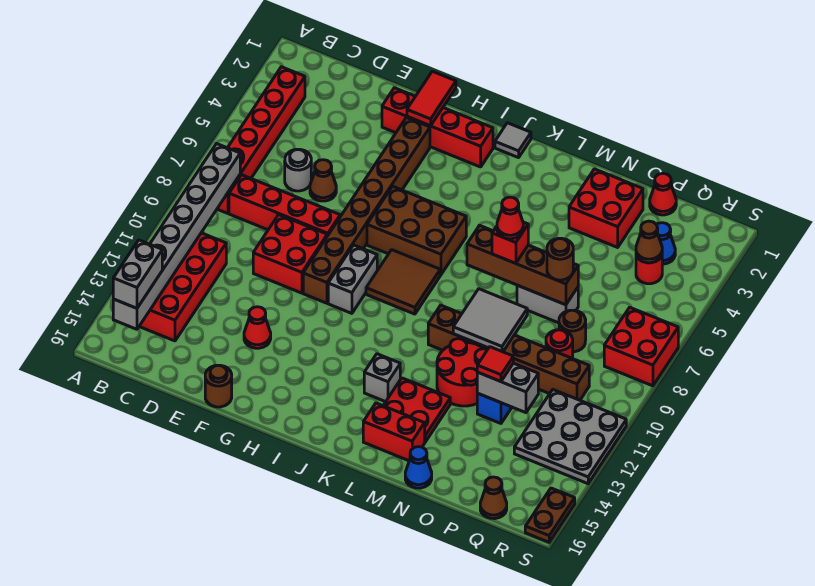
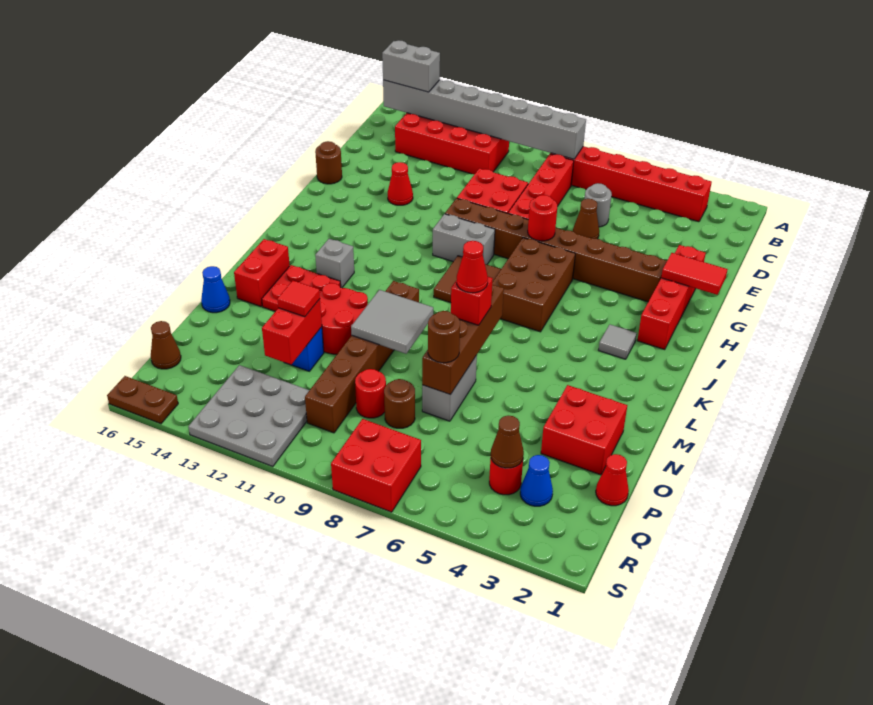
none -> red round brick G7 level 2
grey tile J1 level 1 -> grey tile J3 level 1
grey brick O12:P12 level 2 -> red brick O12:P12 level 2

